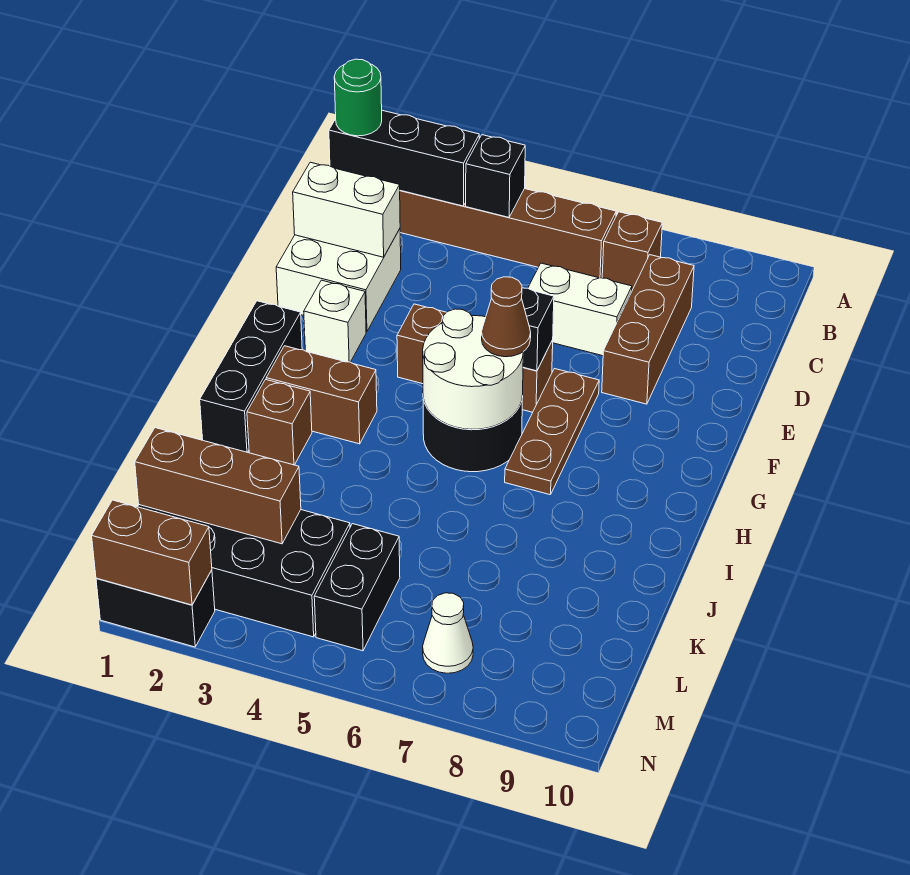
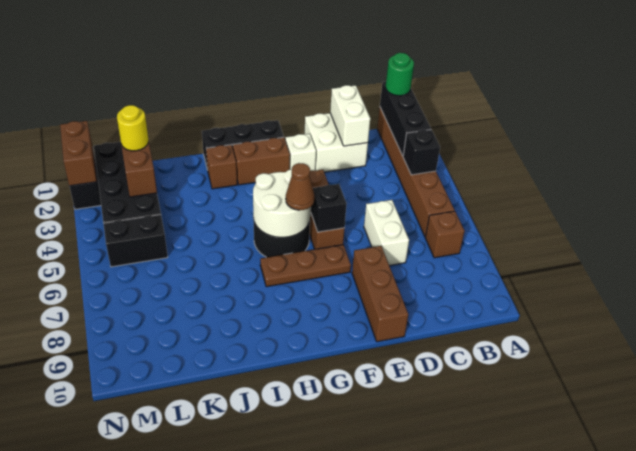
brown brick C8:E8 level 1 -> brown brick E8:E10 level 1
brown brick H2:H3 level 1 -> brown brick G2:H2 level 1
none -> yellow round brick L2 level 3
white cone M7 level 1 -> none

